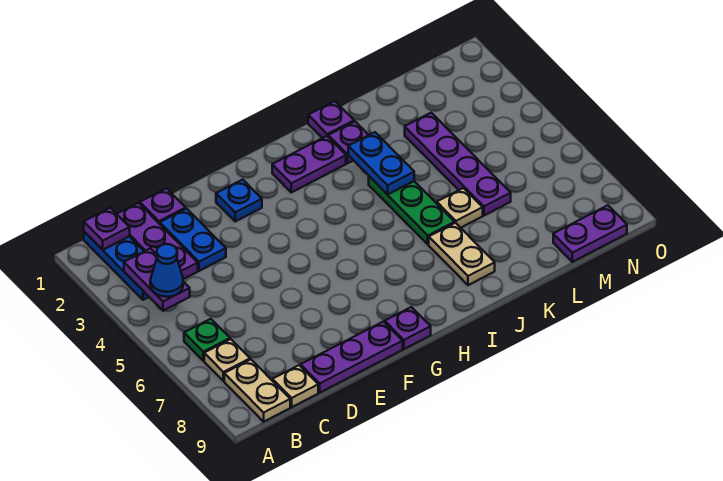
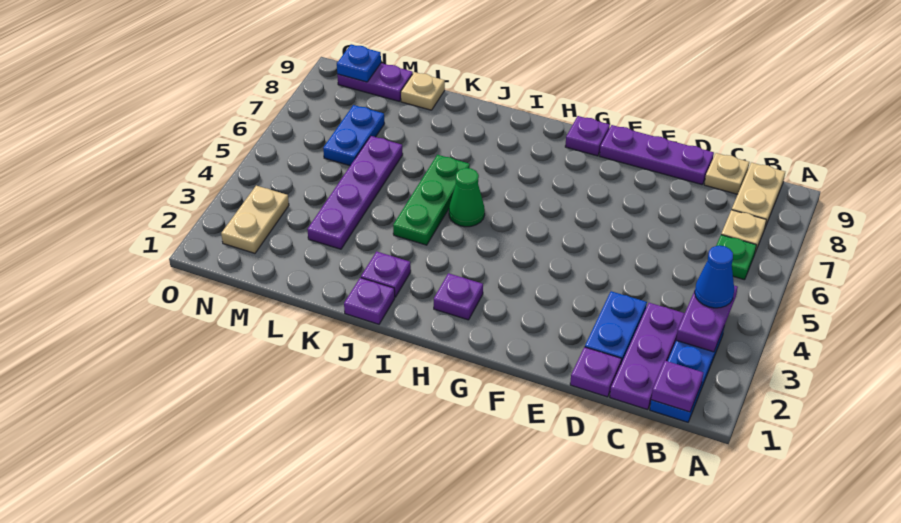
blue plate F2 level 1 -> blue plate N9 level 2
purple plate H2:I2 level 1 -> purple plate H2 level 1
none -> green cone I5 level 1
blue plate J3:J4 level 2 -> blue plate M6:M7 level 1
tan plate J7:J8 level 1 -> tan plate N2:N3 level 1
tan plate K6 level 1 -> tan plate L9 level 1

